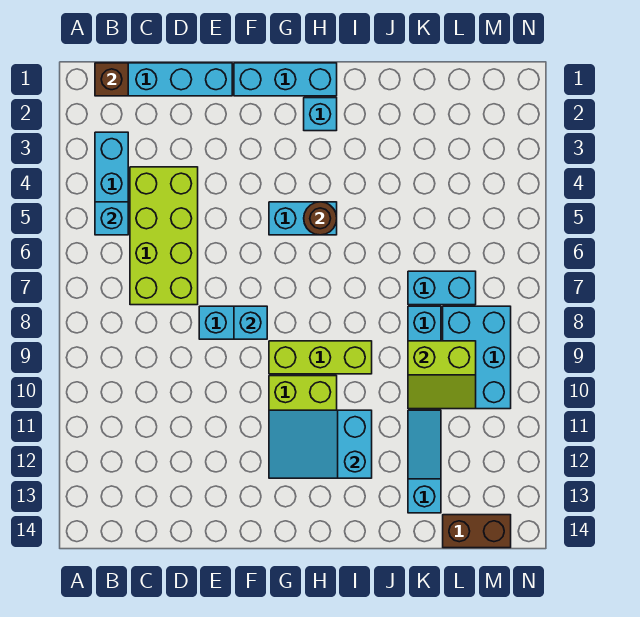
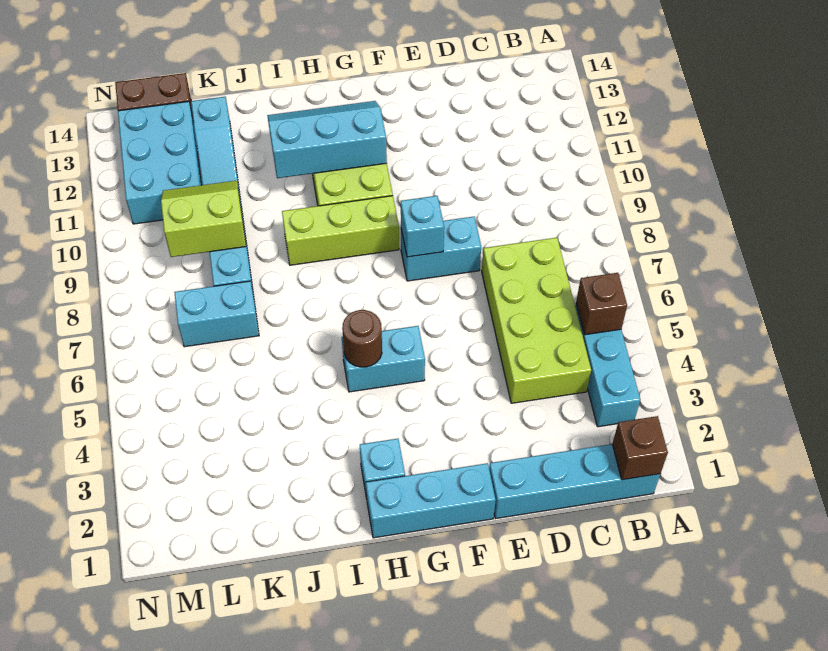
cyan brick B5 level 2 -> brown brick B5 level 2
cyan slope G11:I12 level 2 top I -> cyan slope G11:I12 level 2 top 11
cyan brick L8:M10 level 1 -> cyan brick L11:M13 level 1

